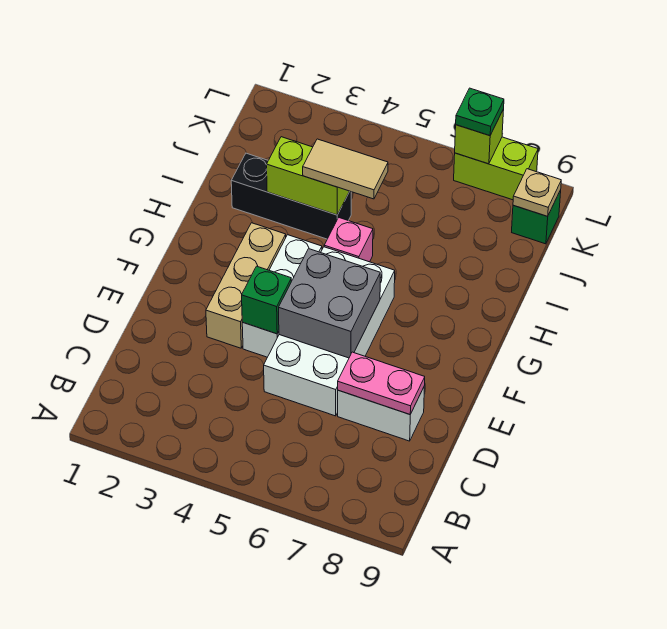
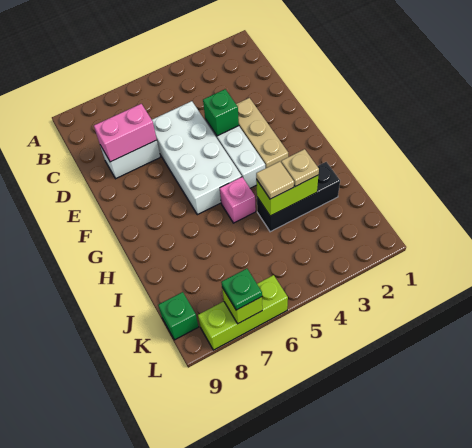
pink plate D7:D8 level 2 -> pink brick D7:D8 level 2
grey brick E5:F6 level 2 -> none
tan tile I4:I5 level 3 -> tan tile I4 level 3
tan plate K9 level 2 -> tan plate I3 level 3
lime brick L7:L8 level 1 -> lime brick L6:L8 level 1

